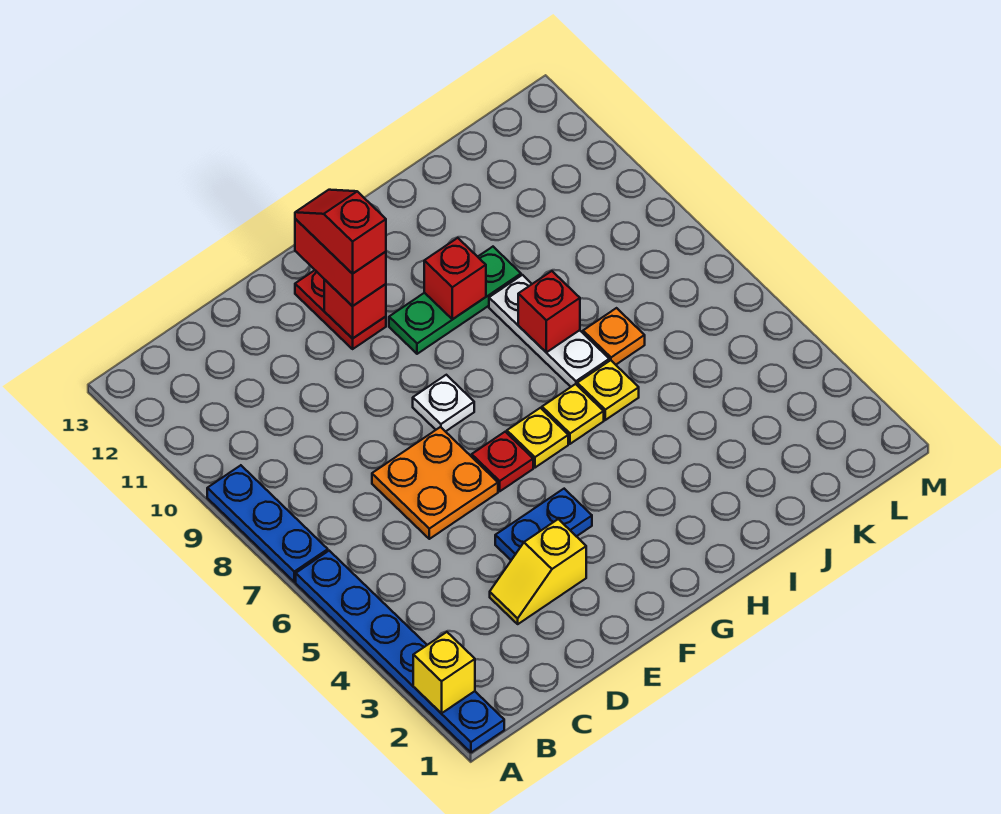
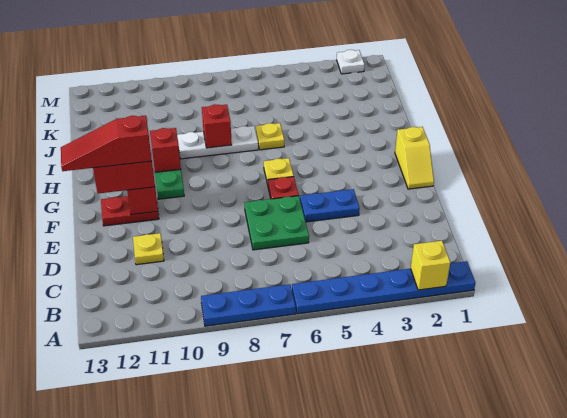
yellow slope D3:E3 level 1 top E -> yellow slope F1:G1 level 1 top G
orange plate D6:E7 level 1 -> green plate D6:E7 level 1
blue plate E4:F4 level 1 -> blue plate E4:E5 level 1
white plate F8 level 1 -> white plate M2 level 1
red slope F11:F12 level 4 top 11 -> red slope F11:F13 level 4 top 11
yellow plate H6 level 1 -> yellow plate D11 level 1
orange plate J7 level 1 -> none

